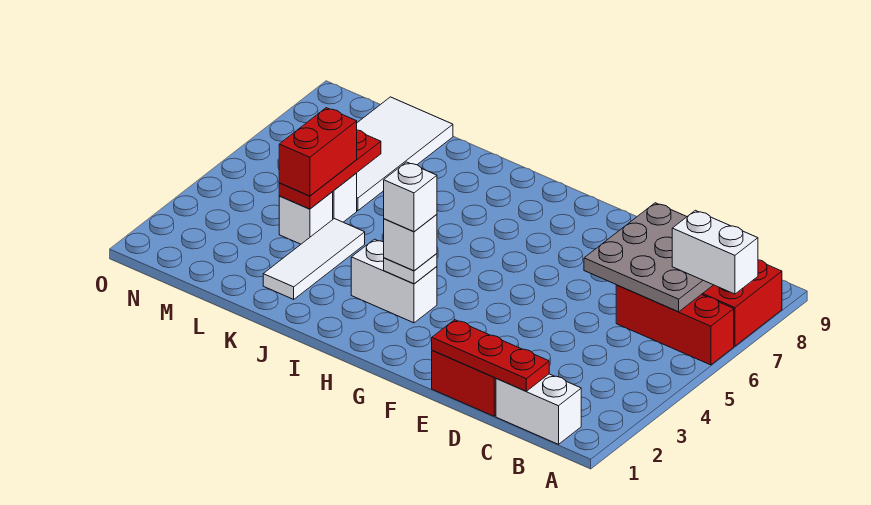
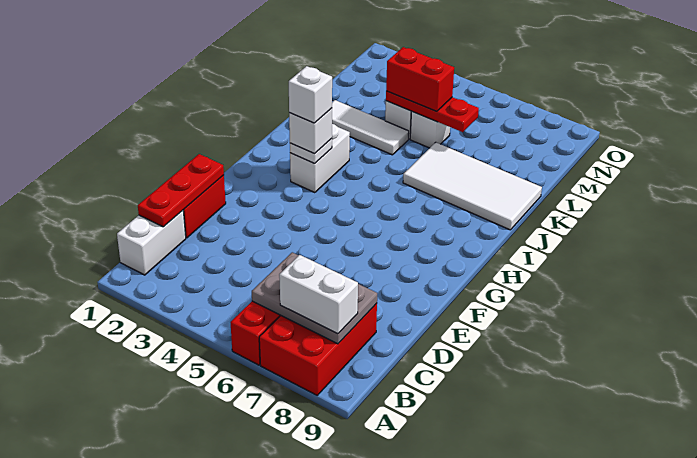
white brick A7:B7 level 3 -> white brick B7:B8 level 3
grey plate B6:D8 level 2 -> grey plate B6:C8 level 2
white tile L6:M9 level 1 -> white tile J6:K9 level 1

